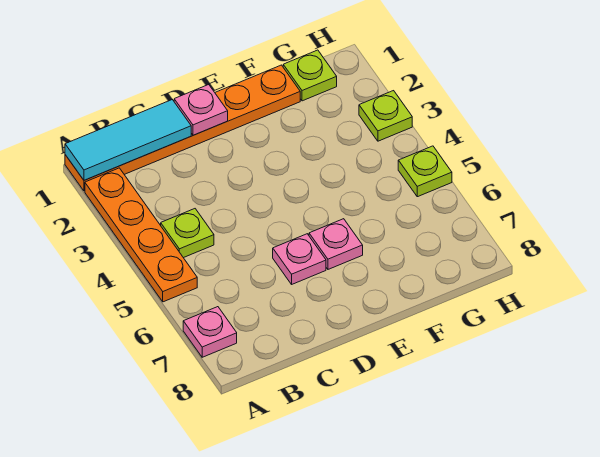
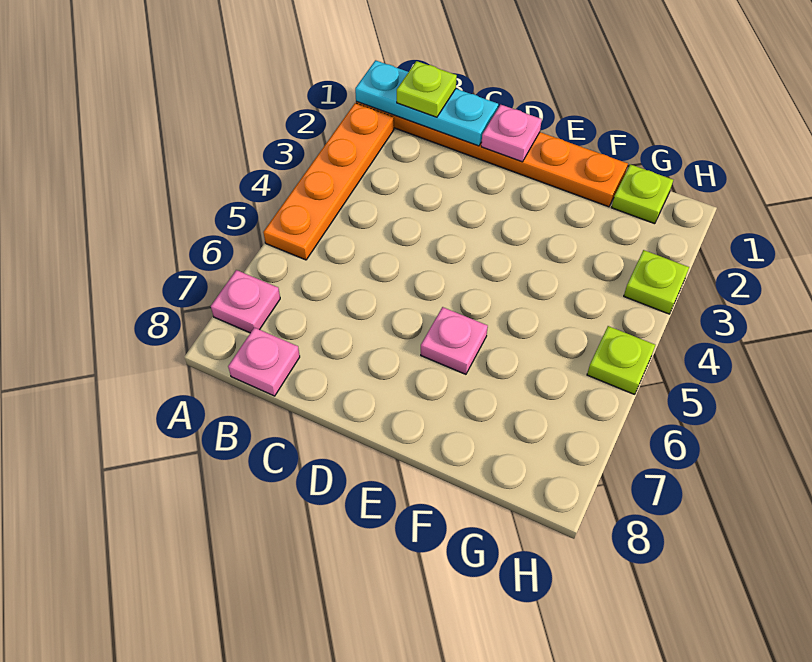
cyan tile A1:C1 level 2 -> cyan plate A1:C1 level 2
lime plate B4 level 1 -> lime plate B1 level 3
pink plate D6 level 1 -> pink plate B8 level 1

